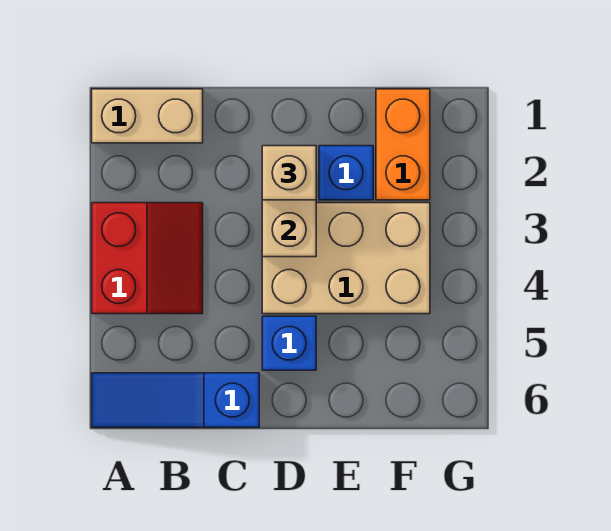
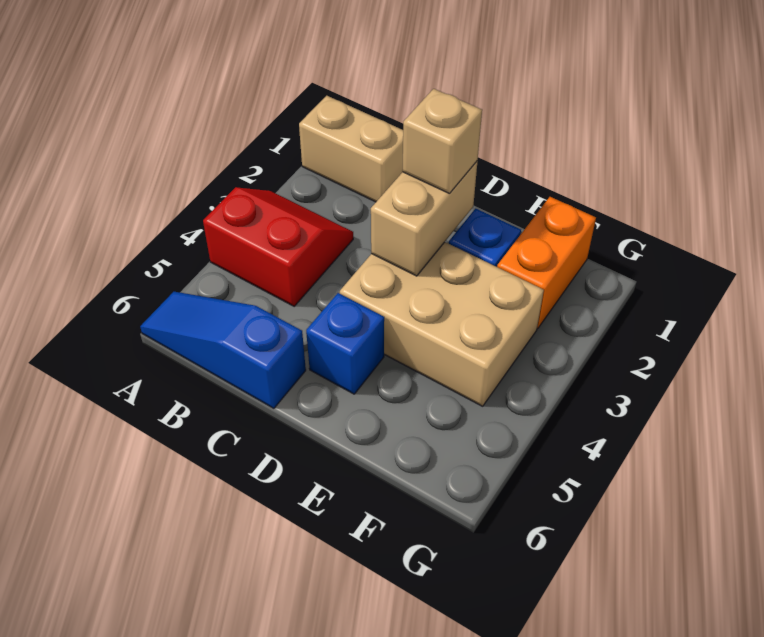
red slope A3:B4 level 1 top A -> red slope A3:B4 level 1 top 4

